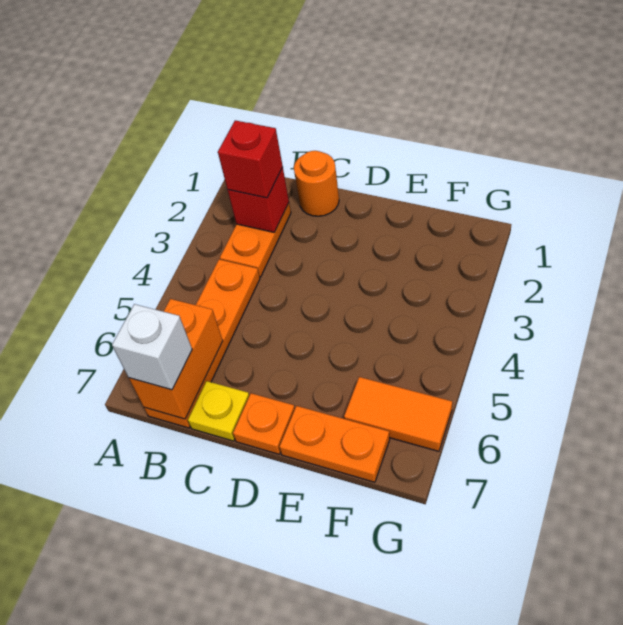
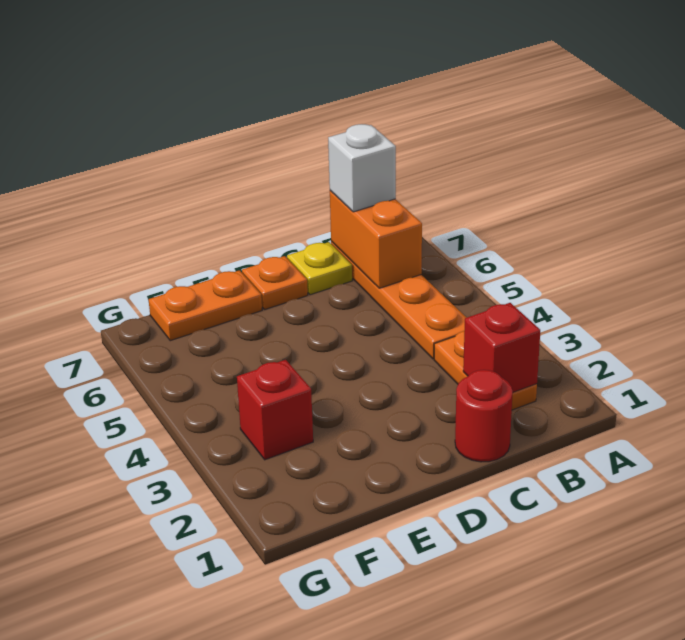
red brick B2 level 3 -> red brick F3 level 1
orange round brick C1 level 1 -> red round brick C1 level 1
orange tile F6:G6 level 1 -> none

